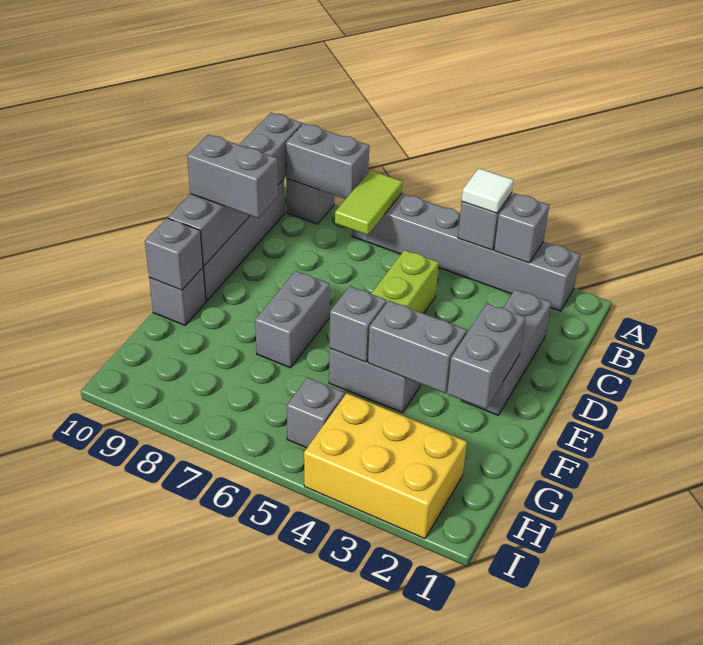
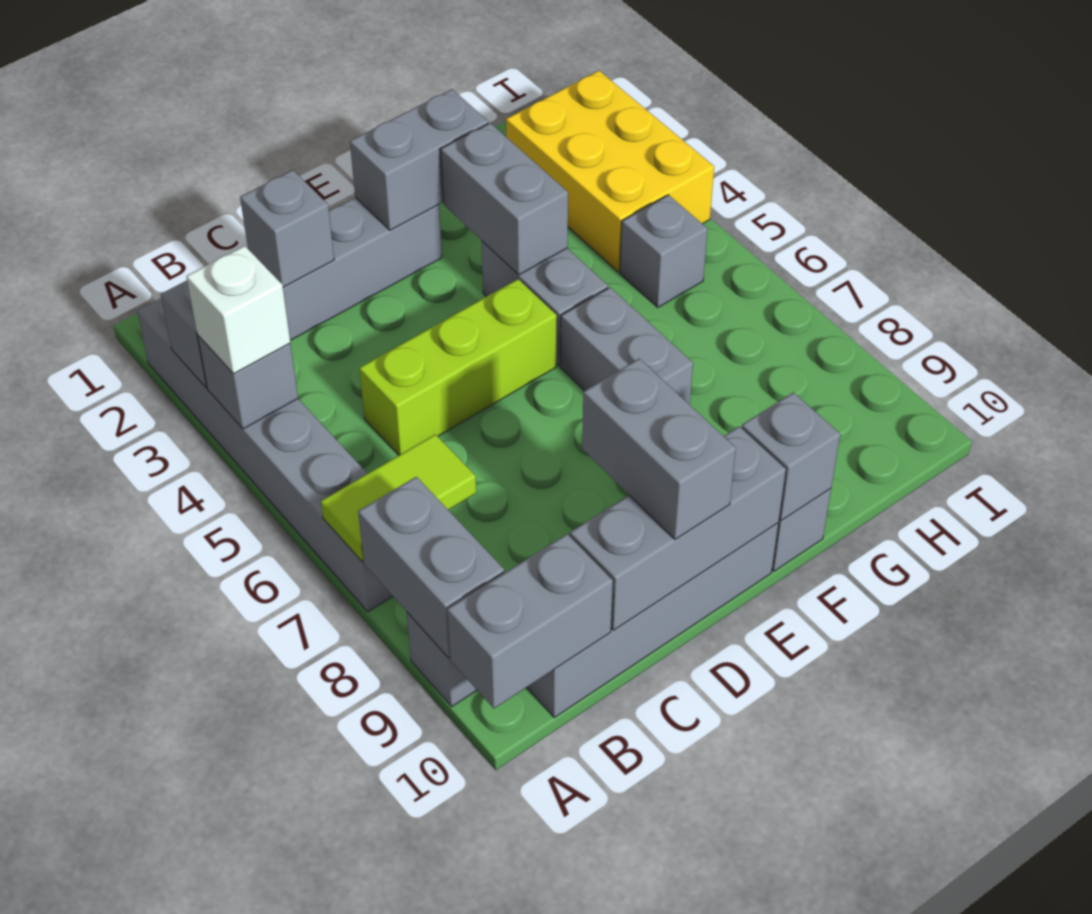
white tile A4 level 3 -> white brick A4 level 3
grey brick E7:F7 level 1 -> grey brick F6:F7 level 1
grey brick F5 level 2 -> grey brick C2 level 2

